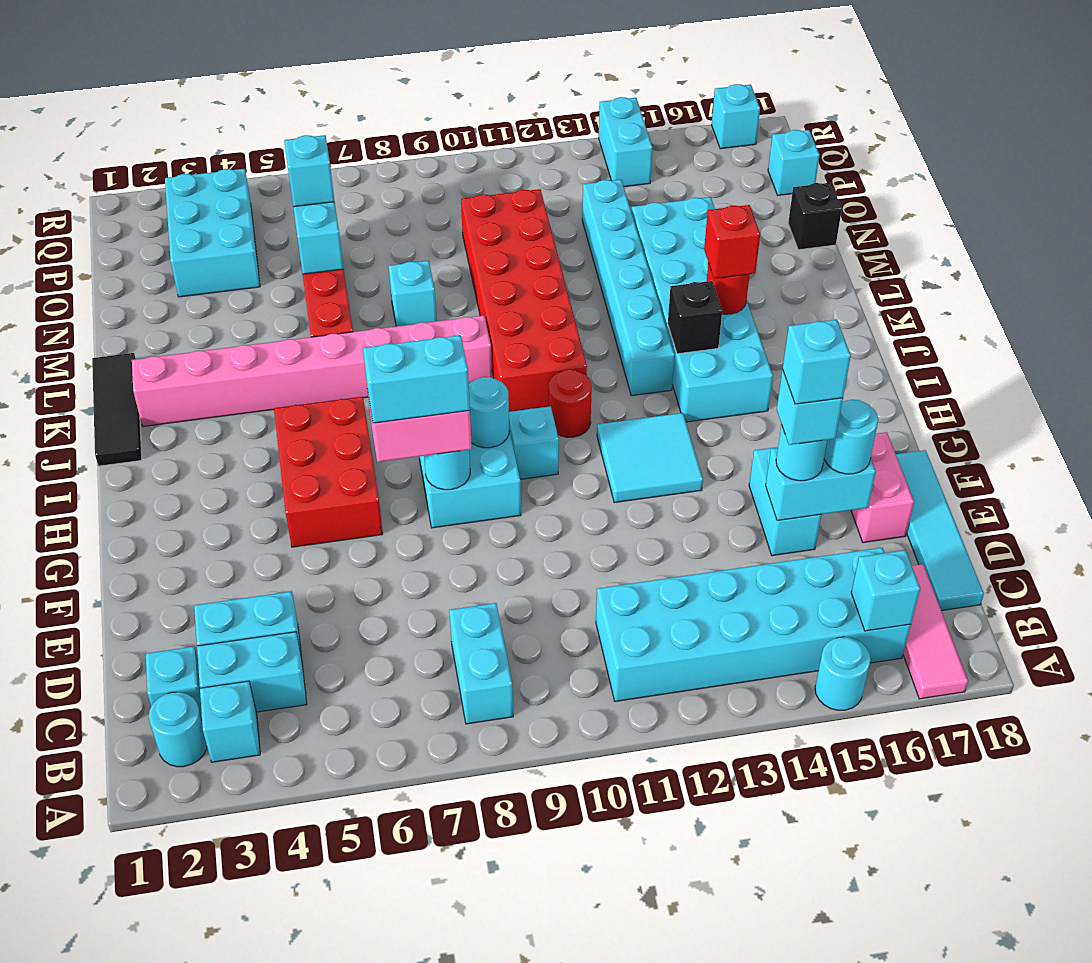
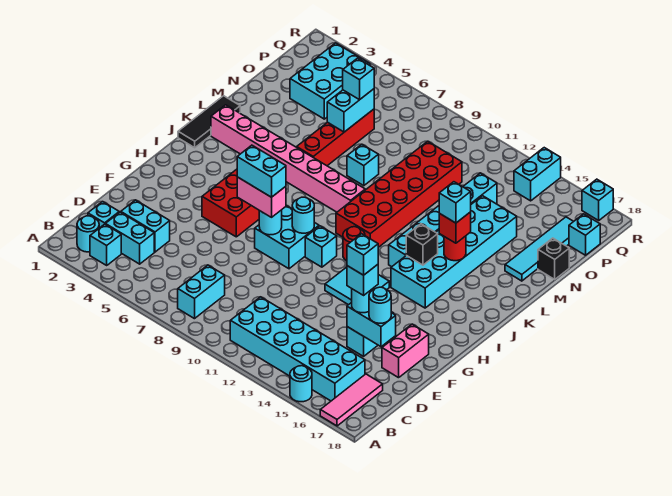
cyan brick B16 level 2 -> cyan brick K15 level 4
cyan tile C18:F18 level 1 -> cyan tile M17:P17 level 1

